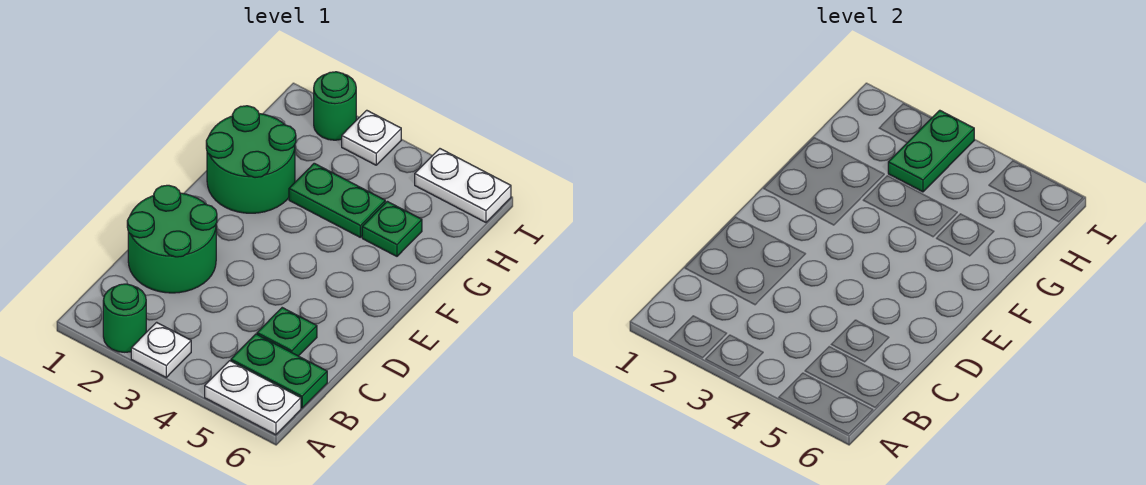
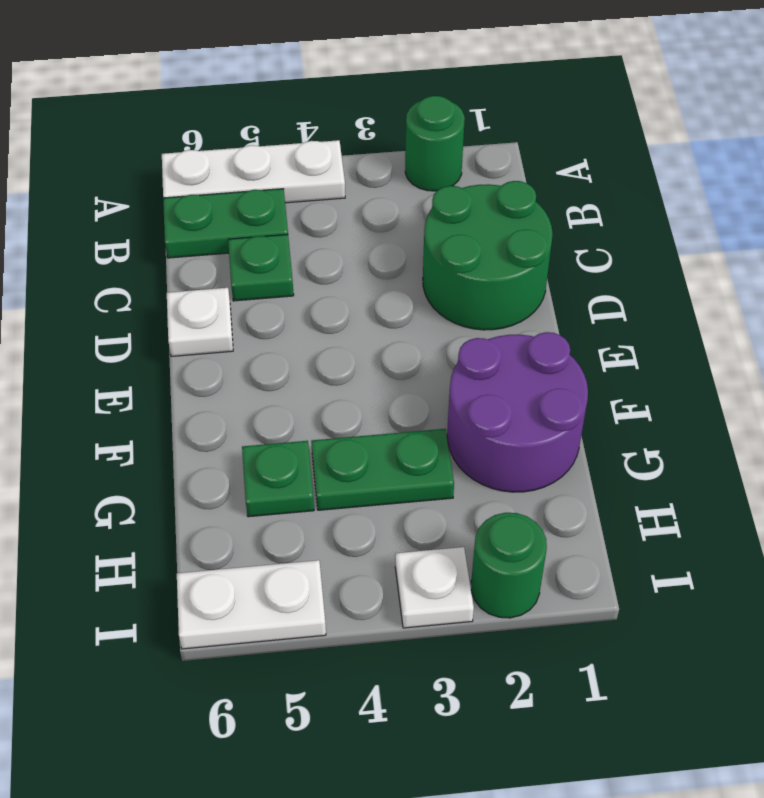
white plate A3 level 1 -> white plate D6 level 1
white plate A5:A6 level 1 -> white plate A4:A6 level 1
green round brick F1:G2 level 1 -> purple round brick F1:G2 level 1
green plate H3:I3 level 2 -> none

